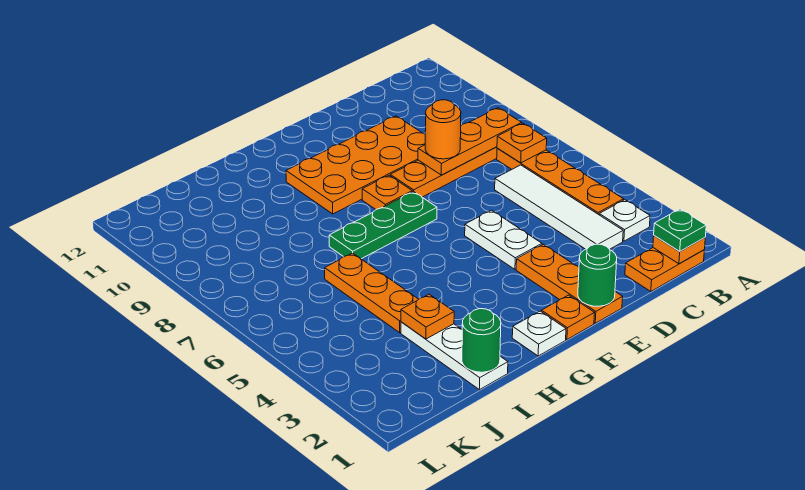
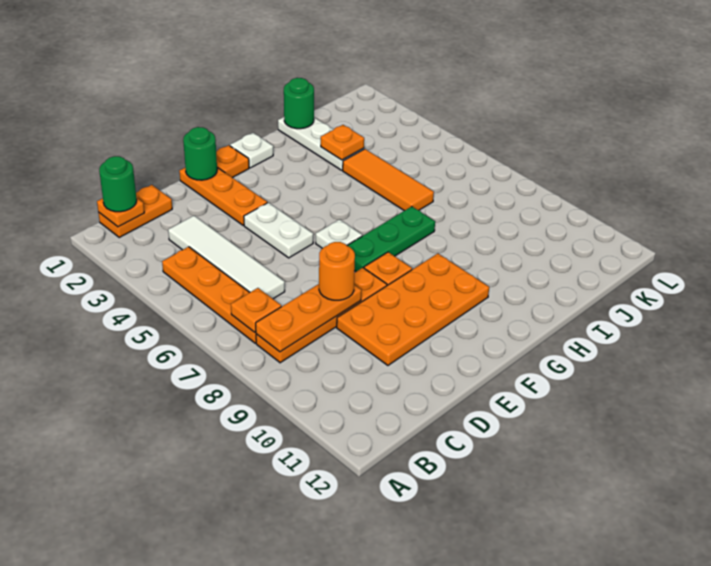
green plate B1 level 3 -> green round brick B1 level 3
white plate B3 level 1 -> white plate F6 level 1
orange plate I4:I6 level 1 -> orange tile I4:I6 level 1

